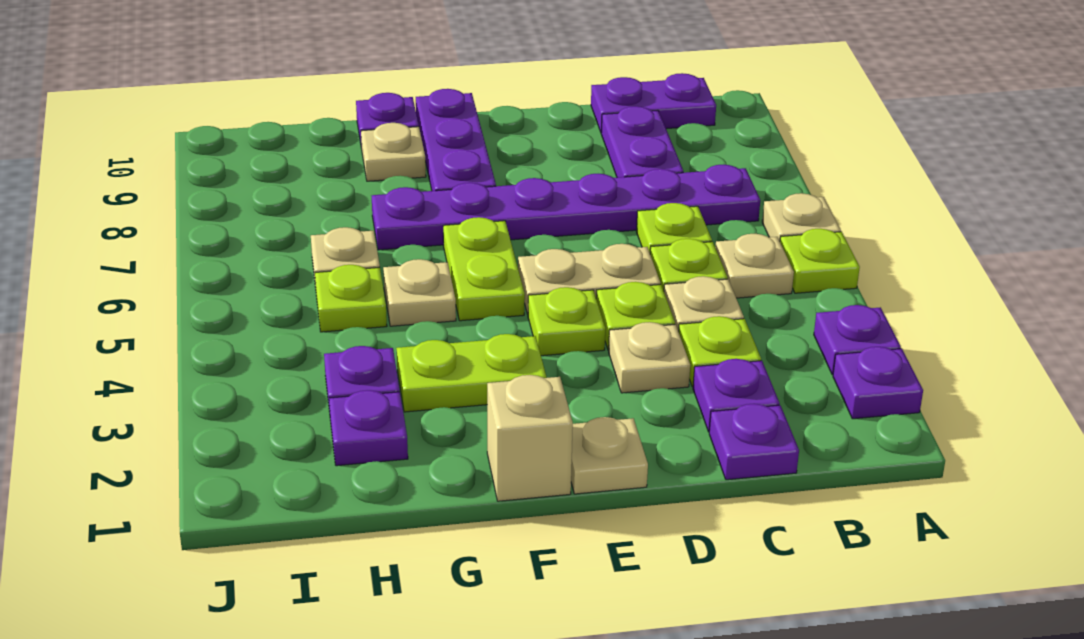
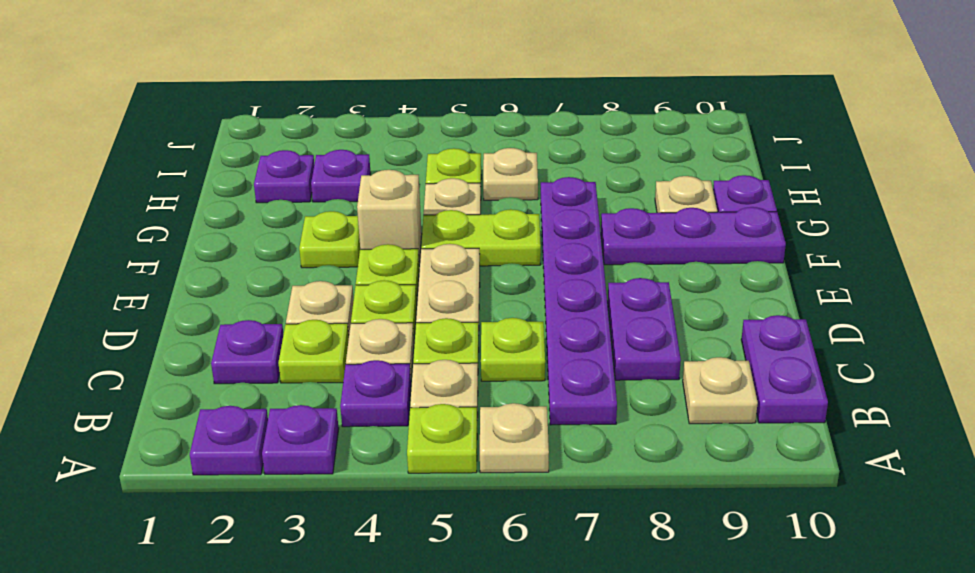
purple plate C1 level 1 -> purple plate B4 level 1
purple plate C8:C9 level 1 -> purple plate C8:D8 level 1
tan plate E1 level 1 -> tan plate B9 level 1
tan brick F1 level 1 -> tan brick F4 level 1
lime plate F3:G3 level 1 -> lime plate F3 level 1

